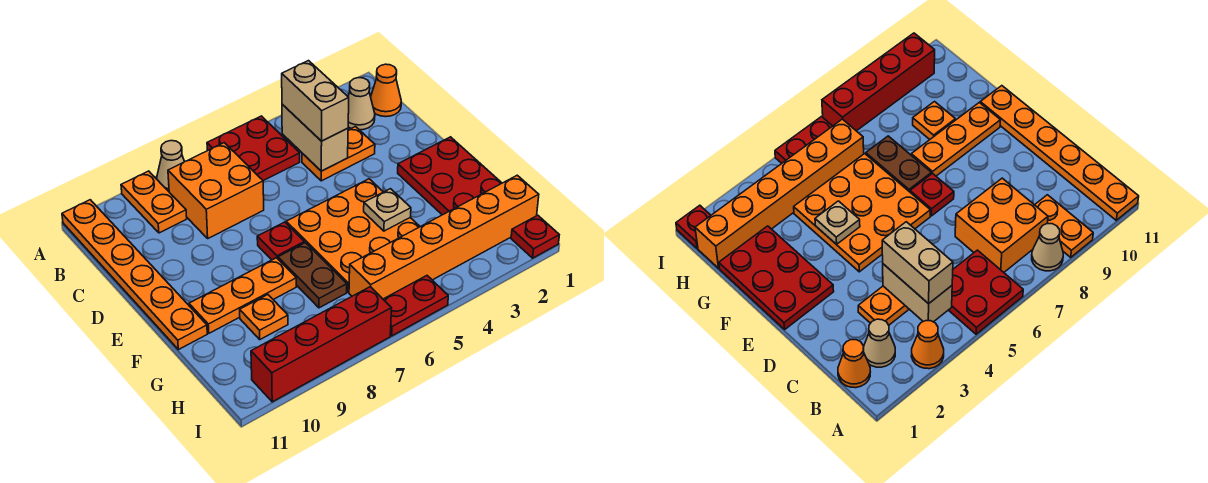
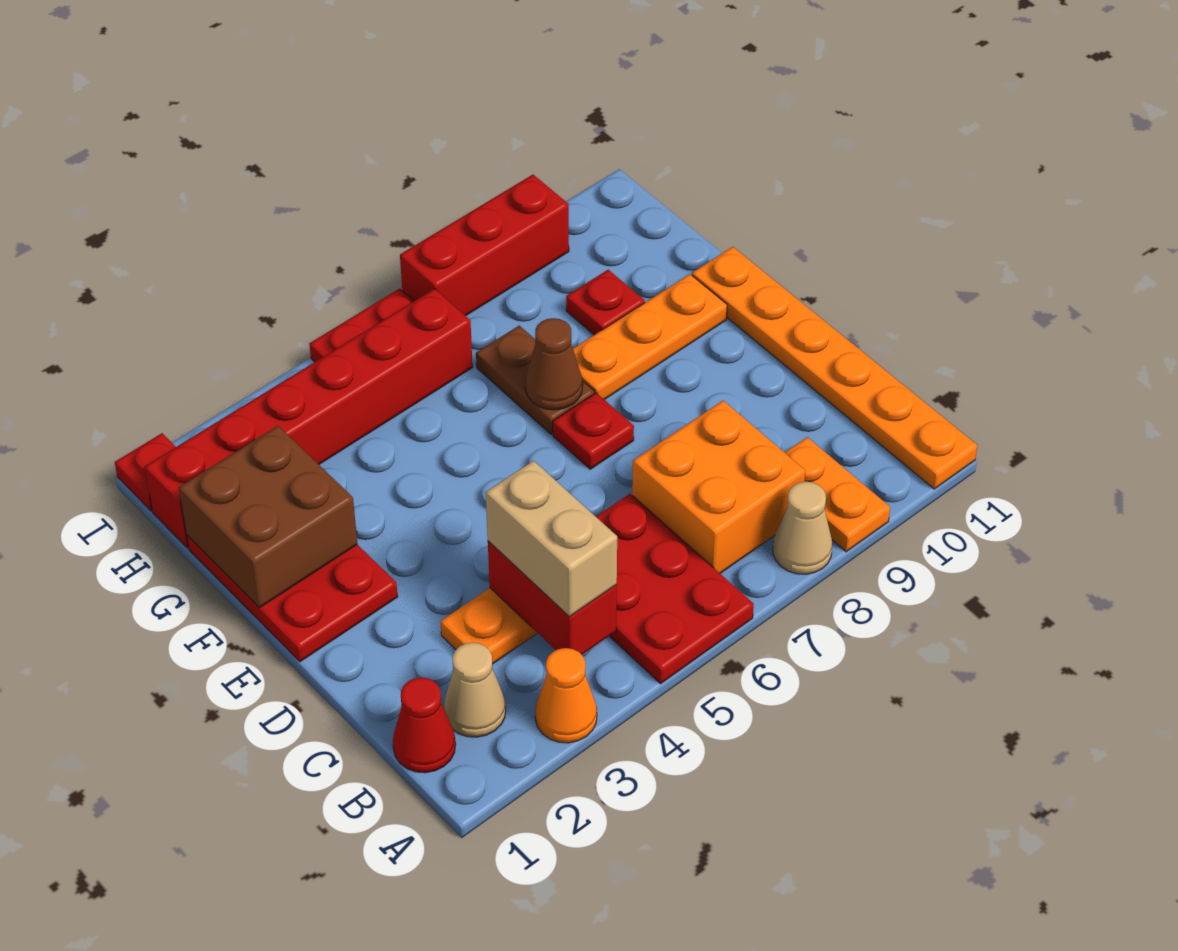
red plate A5:B6 level 1 -> red plate A5:C6 level 1
orange cone B1 level 1 -> red cone B1 level 1
tan brick B4:C4 level 2 -> red brick B4:C4 level 2
orange plate E4:G6 level 1 -> none
none -> brown brick F1:G2 level 2
tan plate F4 level 2 -> none
none -> brown cone F7 level 2
orange plate G9 level 1 -> red plate G9 level 1
orange brick H1:H6 level 1 -> red brick H1:H6 level 1
red brick I7:I10 level 1 -> red brick I7:I9 level 1

